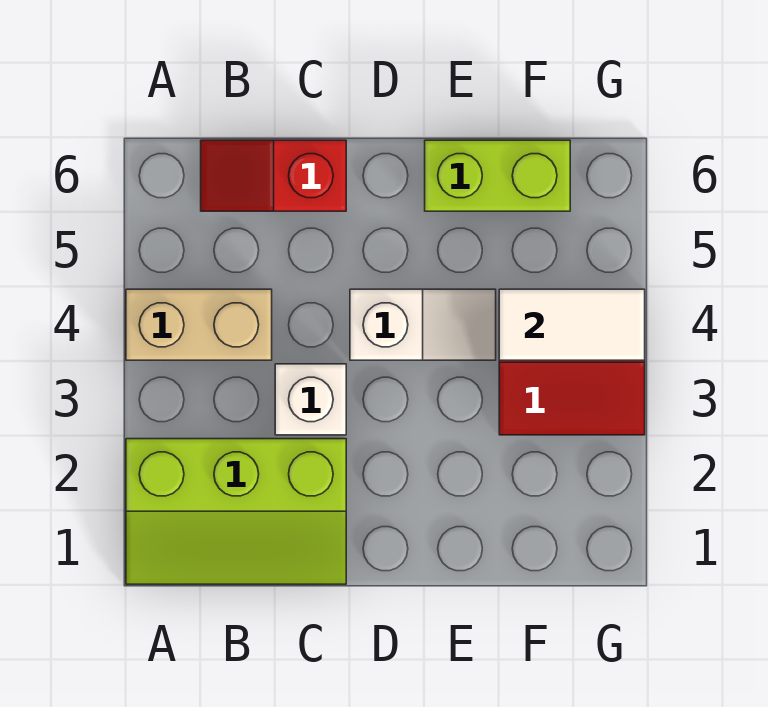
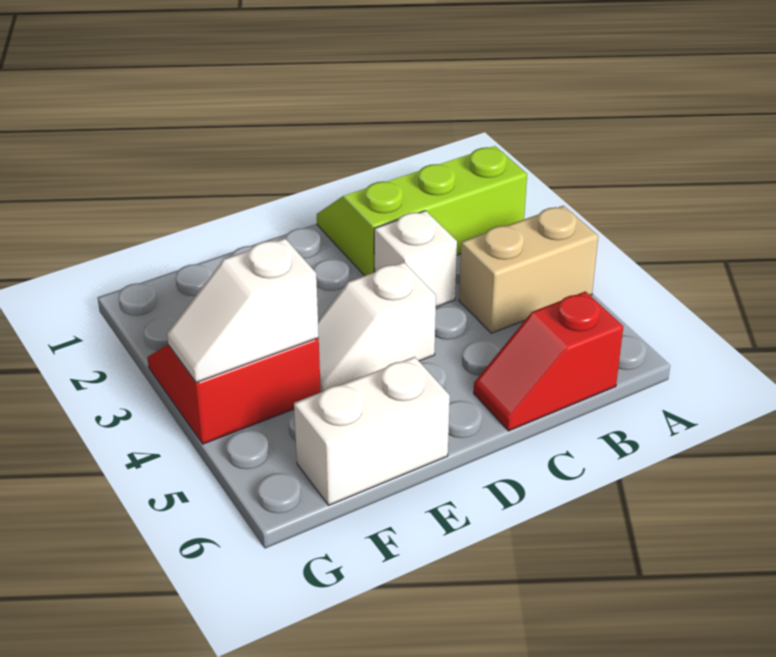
red slope B6:C6 level 1 top C -> red slope B6:C6 level 1 top B
lime brick E6:F6 level 1 -> white brick E6:F6 level 1
white tile F4:G4 level 2 -> white slope F4:G4 level 2 top F

